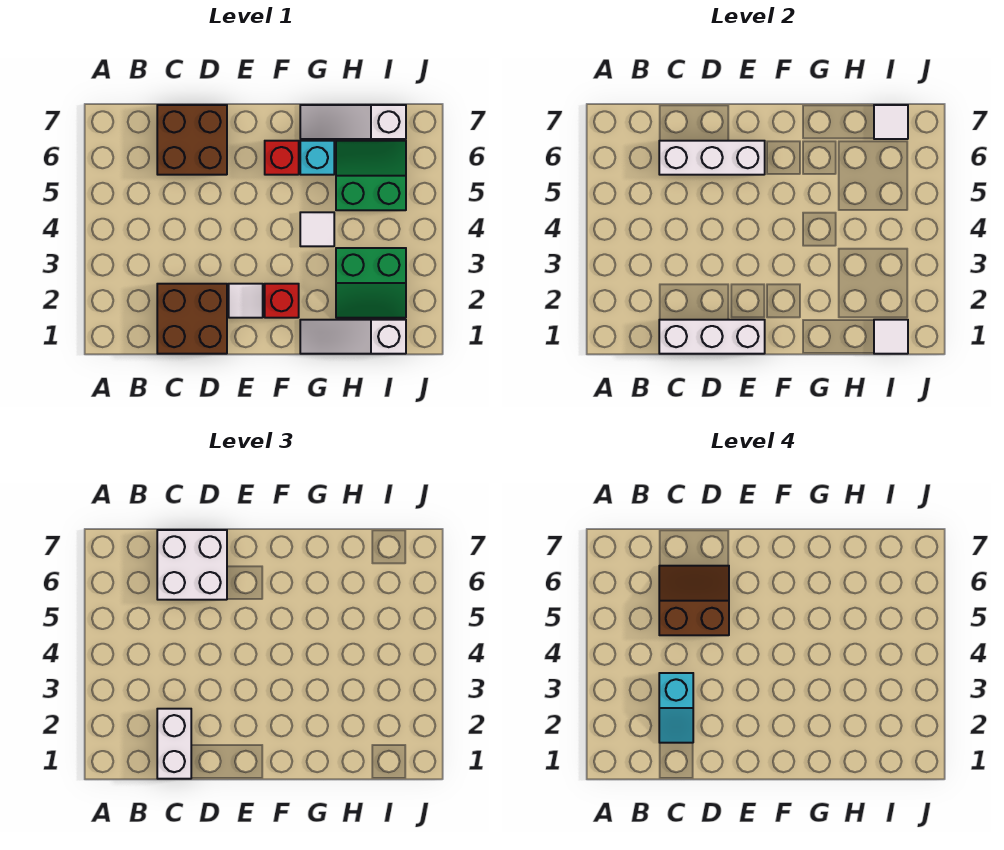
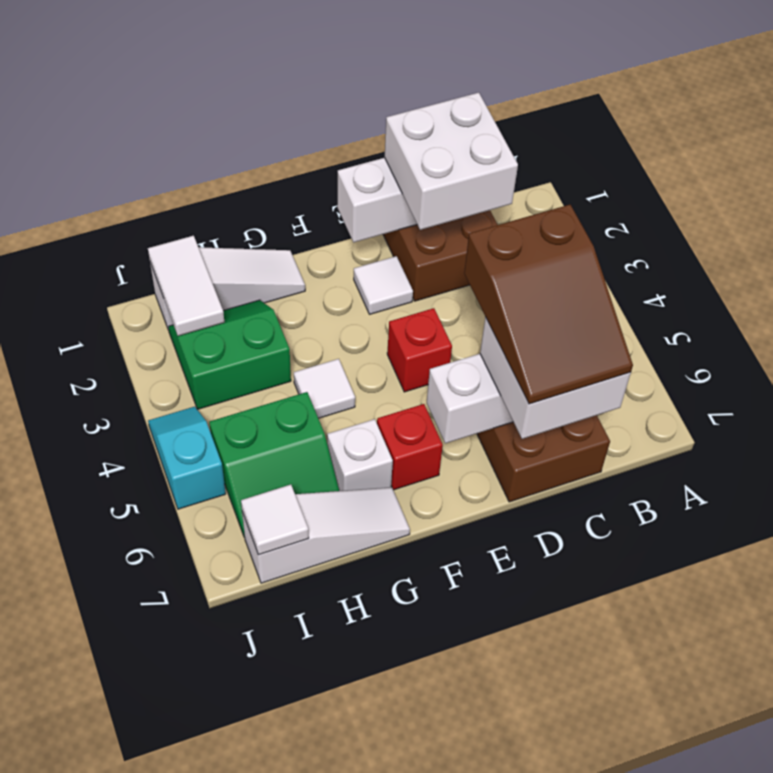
white brick C1:C2 level 3 -> white brick C1:D2 level 3
cyan slope C2:C3 level 4 top 3 -> cyan slope J4:J5 level 1 top 5
brown slope C5:D6 level 4 top 5 -> brown slope C5:D7 level 4 top 5
red brick F2 level 1 -> red brick E4 level 1
cyan brick G6 level 1 -> white brick G6 level 1
white tile I1 level 2 -> white tile I1:I2 level 2

